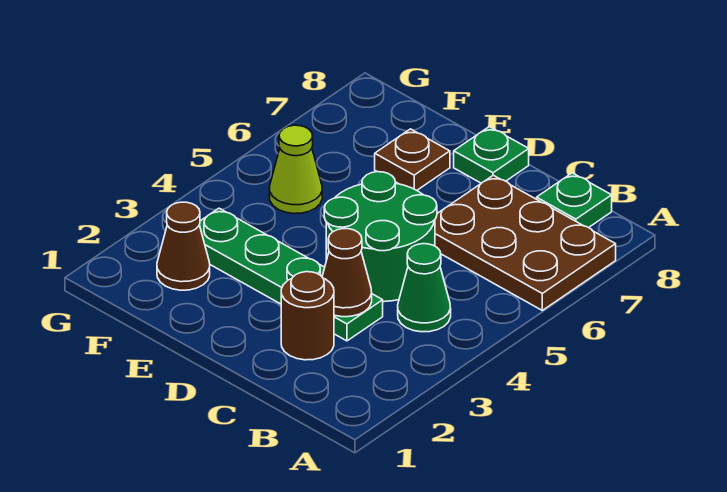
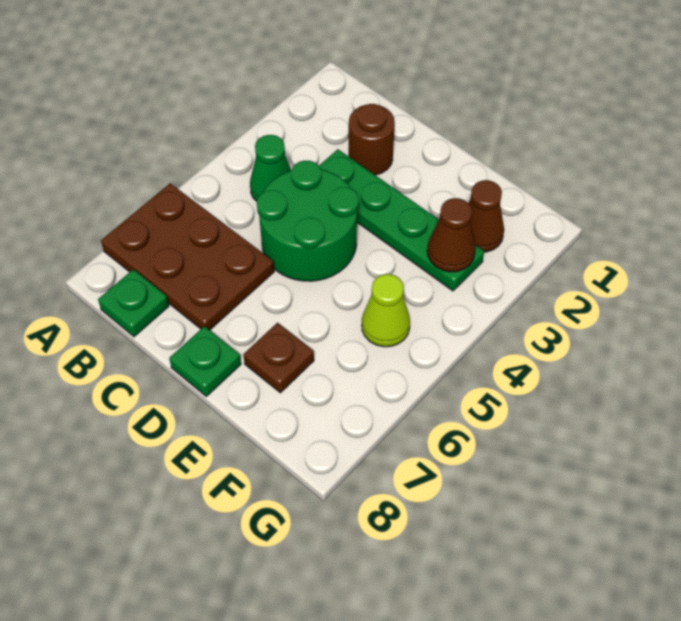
brown cone C3 level 2 -> brown cone F3 level 2

